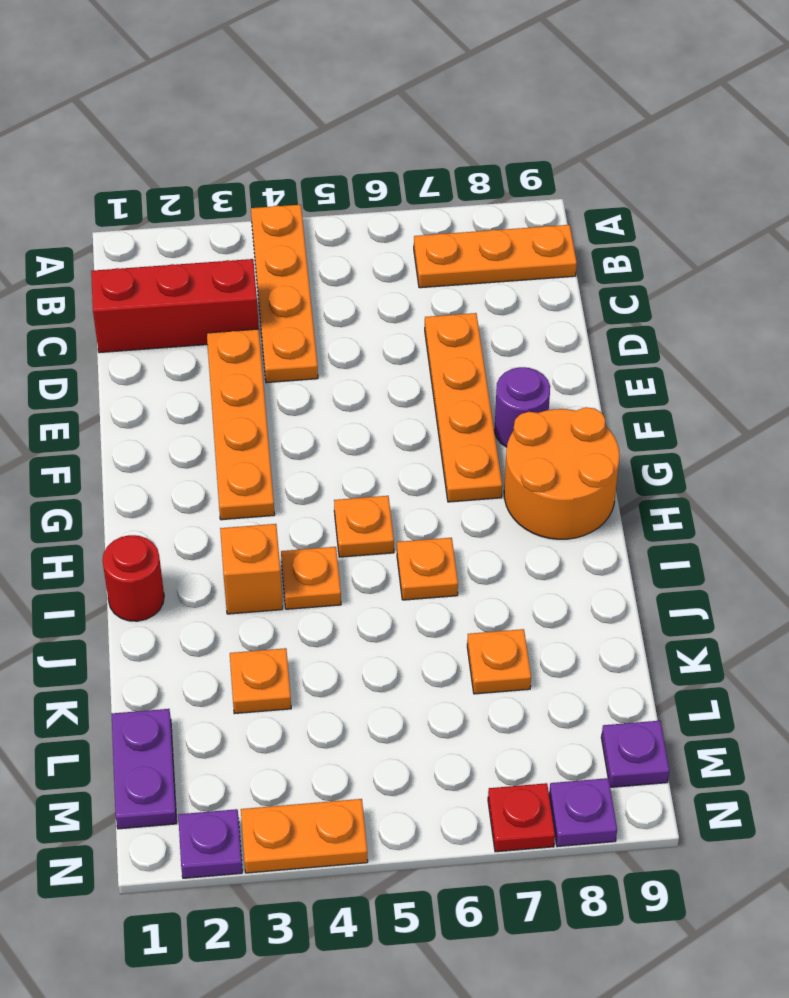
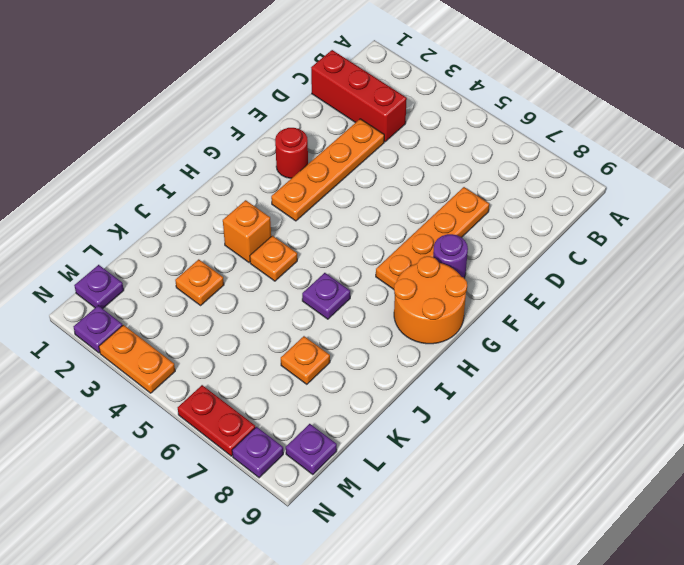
orange plate A4:D4 level 1 -> none
orange plate B7:B9 level 1 -> none
orange plate H5 level 1 -> none
red round brick I1 level 1 -> red round brick F2 level 1
orange plate I6 level 1 -> purple plate I6 level 1
purple plate L1:M1 level 1 -> purple plate M1 level 1
red plate N7 level 1 -> red plate N6:N7 level 1

